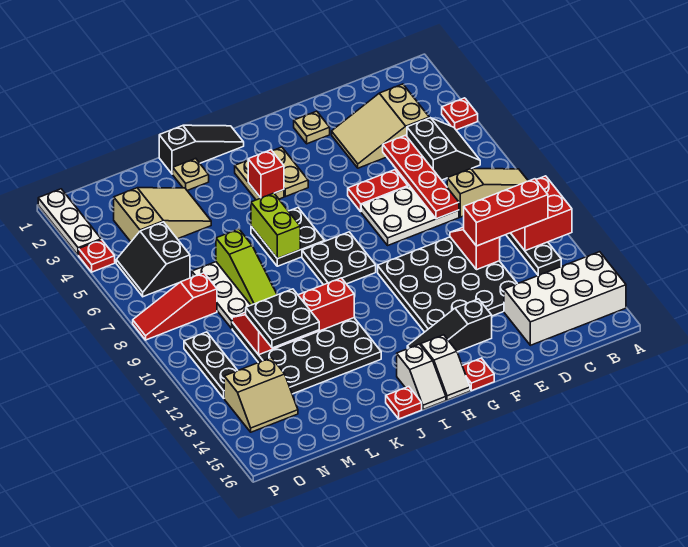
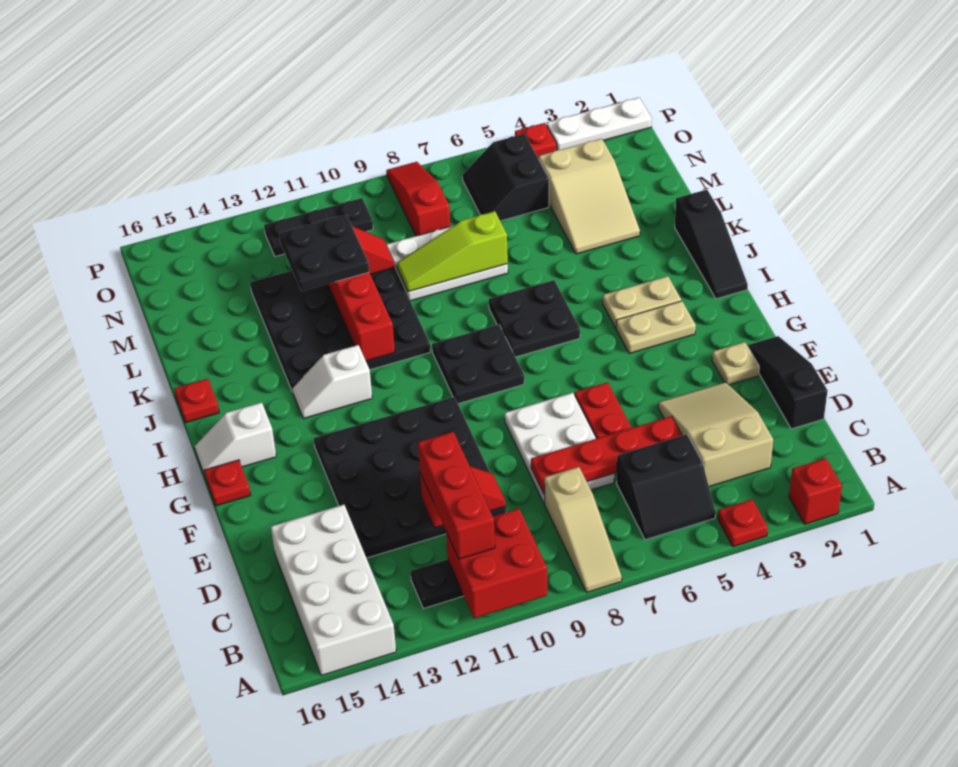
black slope F14:H14 level 1 top F -> black slope D1:F1 level 1 top D
red brick I4 level 2 -> red brick A2 level 1
white slope I15:I16 level 1 top 15 -> white slope I12:I13 level 1 top 12
lime brick J6:J7 level 2 -> none
tan plate K2 level 1 -> none
black slope N5:O6 level 1 top N -> black slope N5:O6 level 1 top 5
tan slope N13:O14 level 1 top 13 -> none

